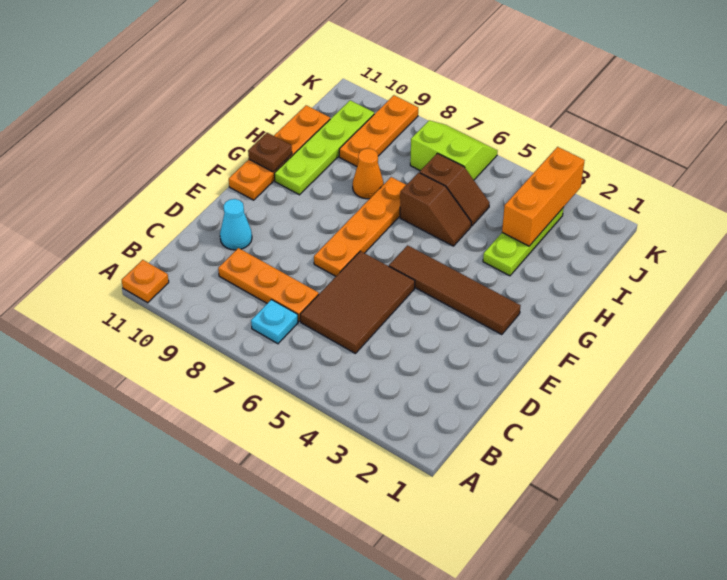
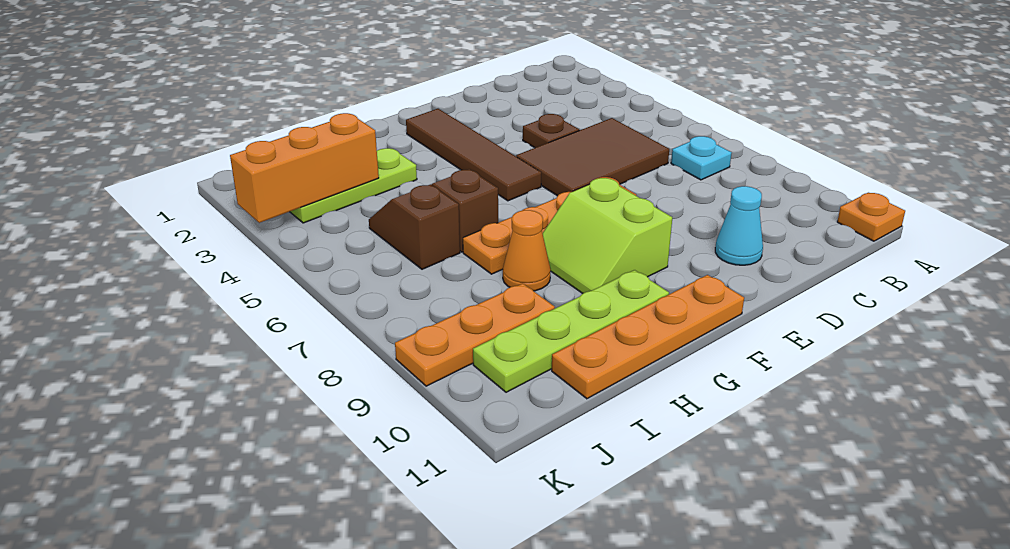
orange plate C7:C9 level 1 -> none
brown plate G11 level 2 -> brown plate D4 level 1
lime slope J6:K7 level 1 top J -> lime slope F8:G9 level 1 top F

